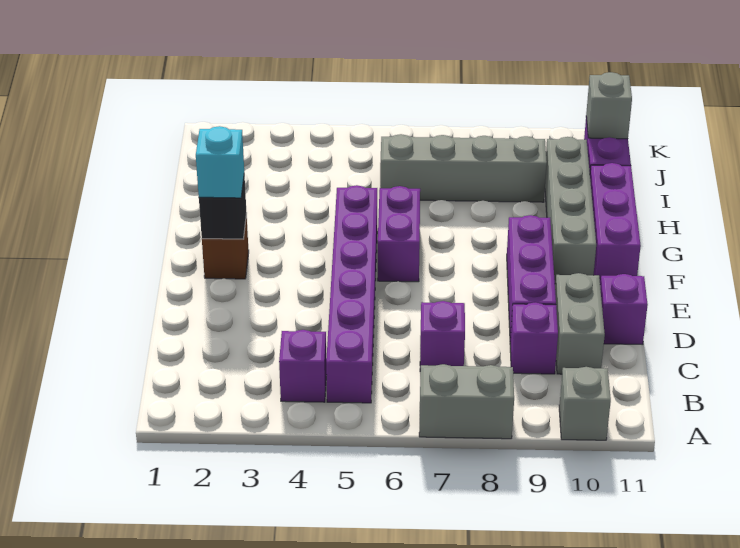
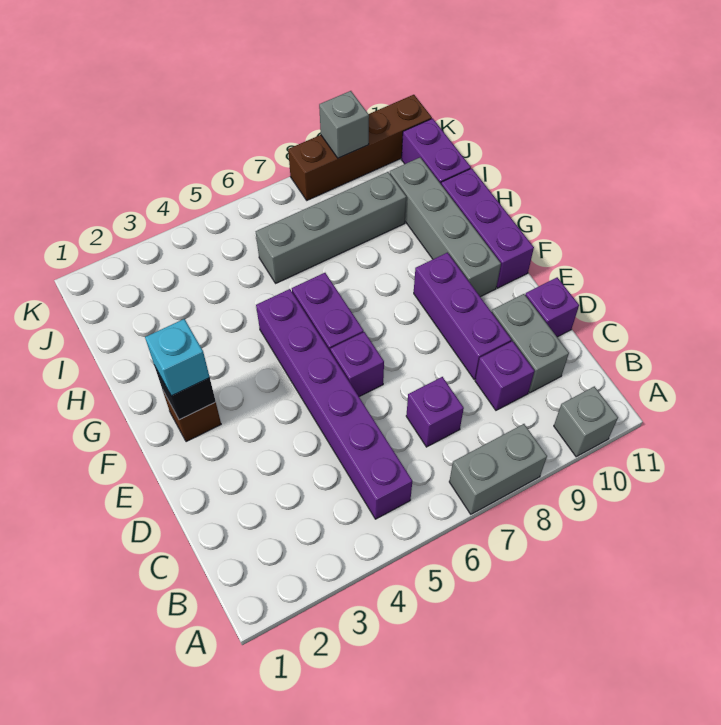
purple brick B4 level 1 -> purple brick E6 level 1
grey brick J11 level 2 -> grey brick K9 level 2
none -> brown brick K8:K11 level 1

